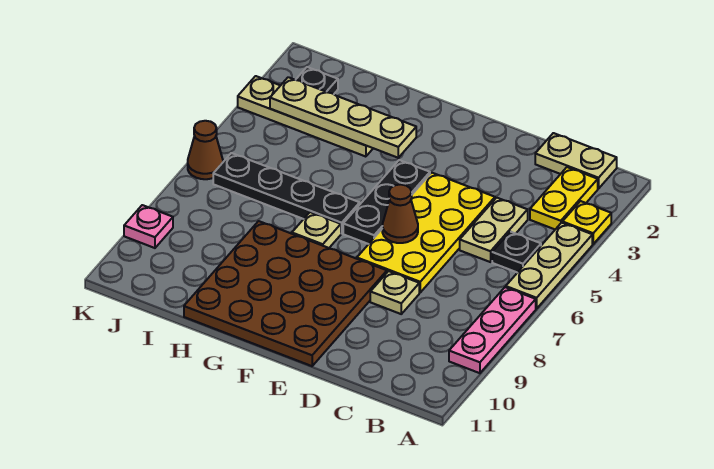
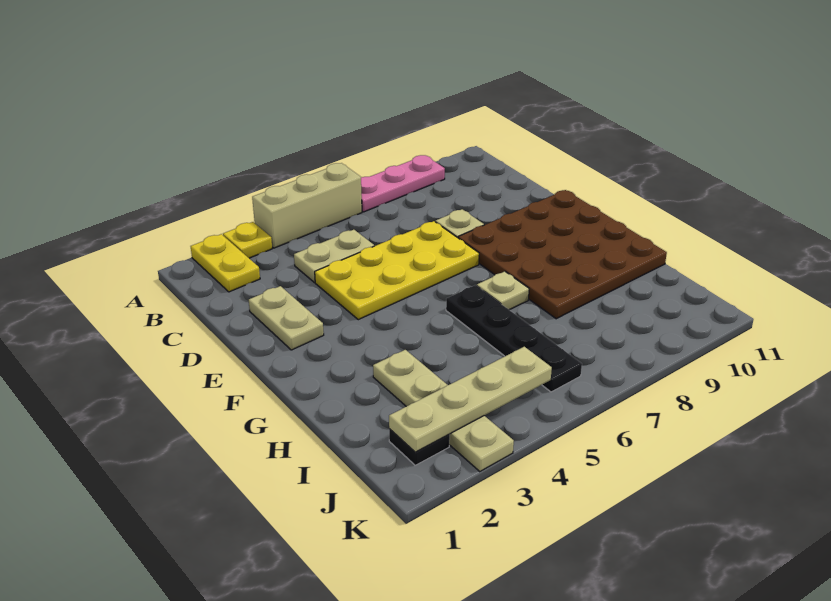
tan plate A4:A6 level 1 -> tan brick A4:A6 level 1
tan plate B1:C1 level 1 -> tan plate D2:E2 level 1
yellow plate B2:B3 level 1 -> yellow plate A2:B2 level 1
black plate B5 level 1 -> none
brown cone E6 level 2 -> none
black plate F4:F6 level 1 -> none
tan plate G3:J3 level 2 -> tan plate J2:J5 level 2
brown cone K6 level 1 -> none
pink plate K9 level 1 -> none

